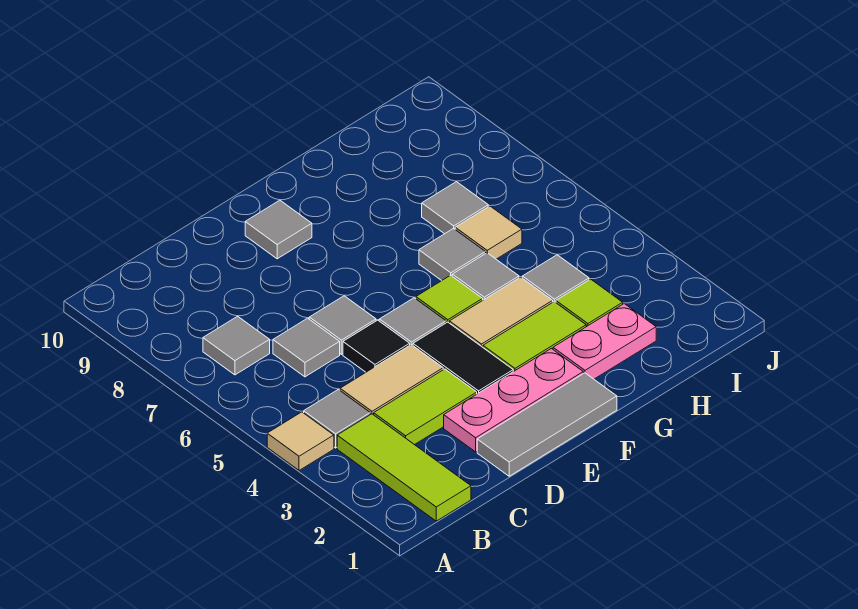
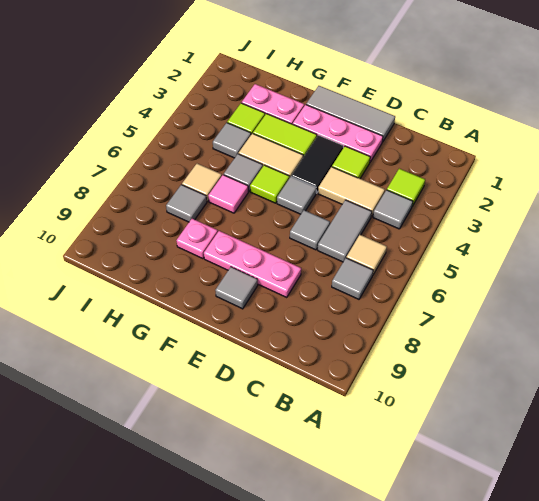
tan tile A4 level 1 -> tan tile B6 level 1
lime tile B1:B3 level 1 -> lime tile B3 level 1
lime tile C3:D3 level 1 -> lime tile D3 level 1
grey tile C6 level 1 -> grey tile C5:C6 level 1
black tile D5 level 1 -> none
none -> pink plate D8:F8 level 1
grey tile G6 level 1 -> pink tile G6 level 1
none -> pink plate G8 level 1

